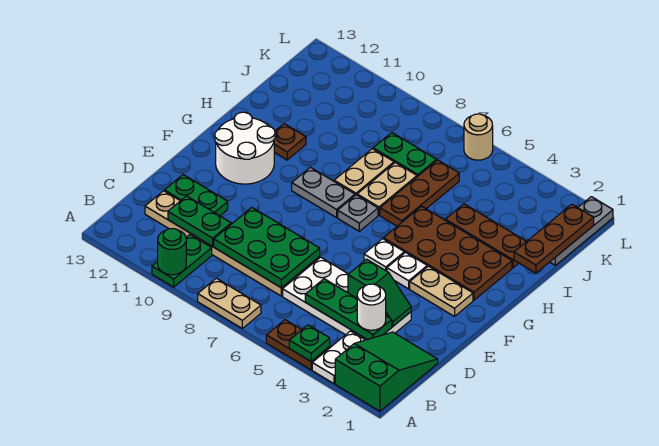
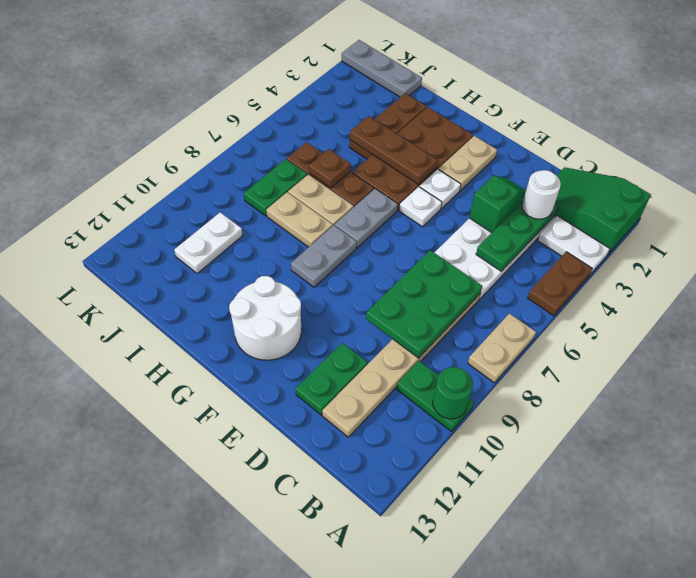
green plate A4 level 2 -> none
green plate C10:C11 level 2 -> none
grey plate G7 level 1 -> grey plate G6:G7 level 1
brown plate H11 level 1 -> brown plate I6 level 2
brown plate I1:K1 level 2 -> brown plate G4:I4 level 2
none -> white plate J10:J11 level 1
tan round brick L6 level 1 -> none

